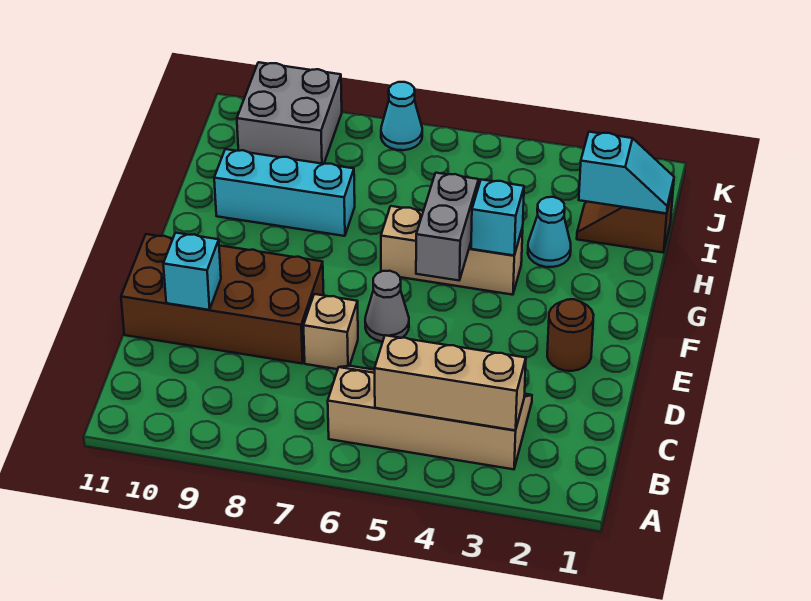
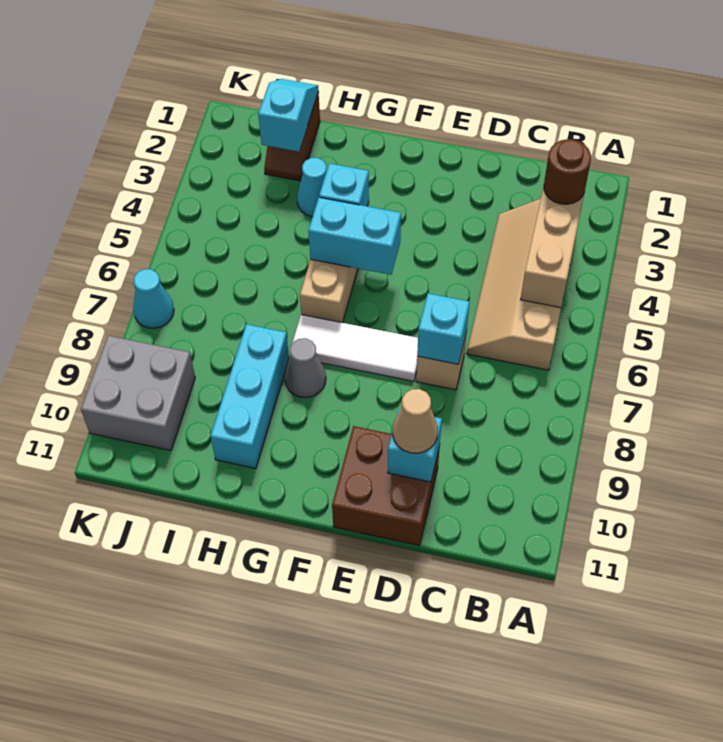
none -> cyan brick D7 level 2
brown brick D8:E11 level 1 -> brown brick D10:E11 level 1
none -> tan cone D10 level 3
brown round brick E2 level 1 -> brown round brick B3 level 3
grey cone E6 level 1 -> grey cone G8 level 1
none -> white tile E7:G7 level 1
grey brick F5:G5 level 2 -> cyan brick F5:G5 level 2

